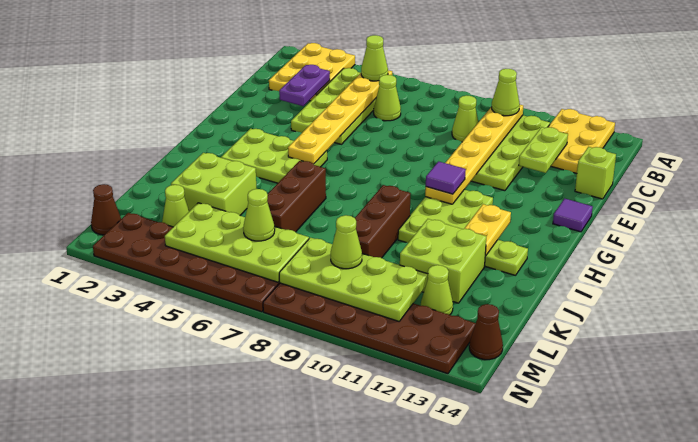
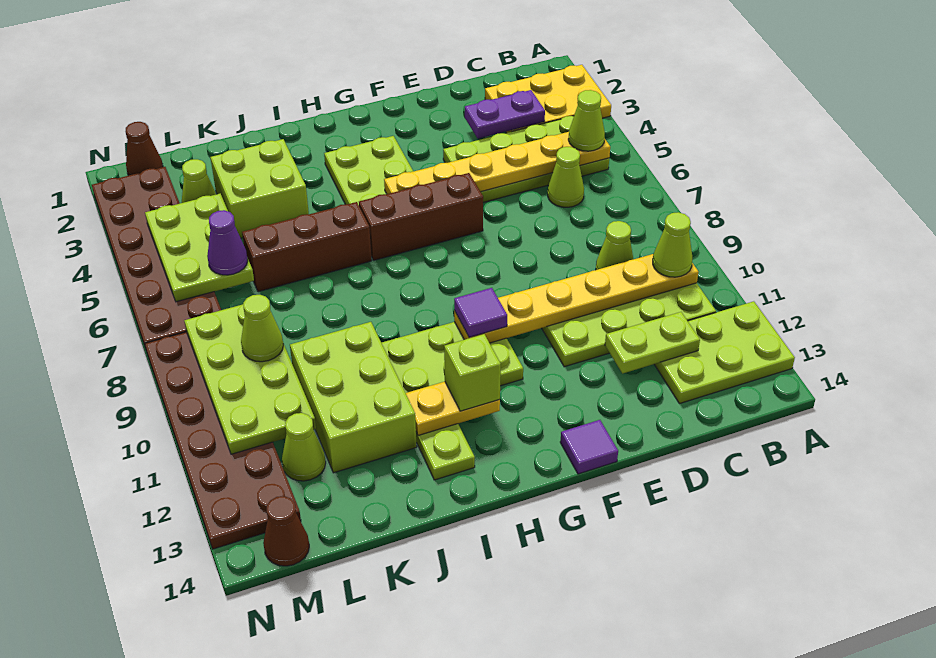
yellow plate A12:C13 level 1 -> lime plate A12:C13 level 1
lime brick D14 level 1 -> lime brick H12 level 3
brown brick I9:K9 level 1 -> brown brick F6:H6 level 1
lime brick J11:K12 level 1 -> lime brick J10:K12 level 1
lime plate L4:M7 level 2 -> lime plate L4:M6 level 2
lime cone L6 level 3 -> purple cone L6 level 3

